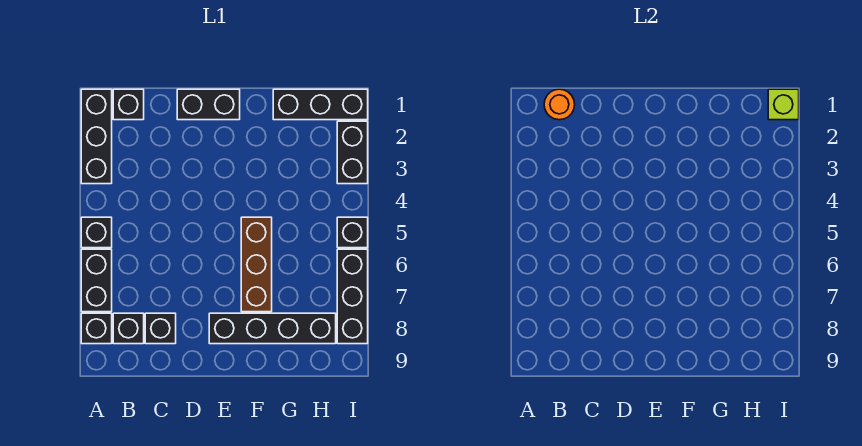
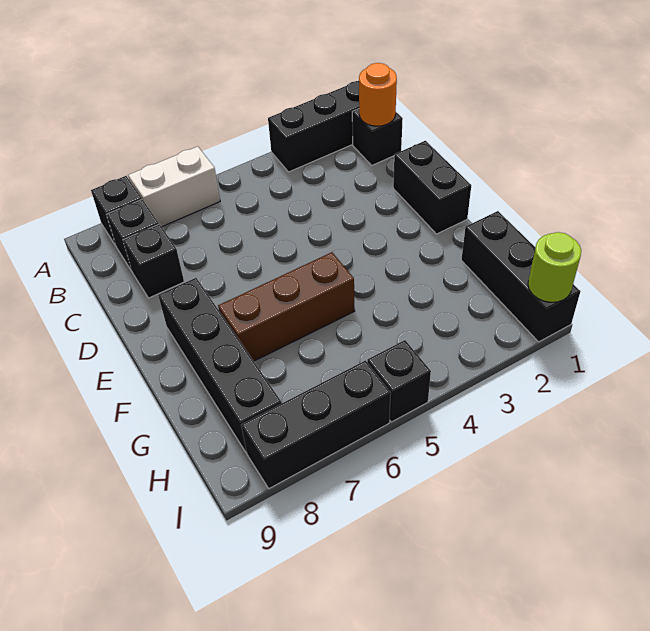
black brick A5 level 1 -> none
black brick A6:A7 level 1 -> white brick A6:A7 level 1
lime brick I1 level 2 -> lime round brick I1 level 2
black brick I2:I3 level 1 -> none

